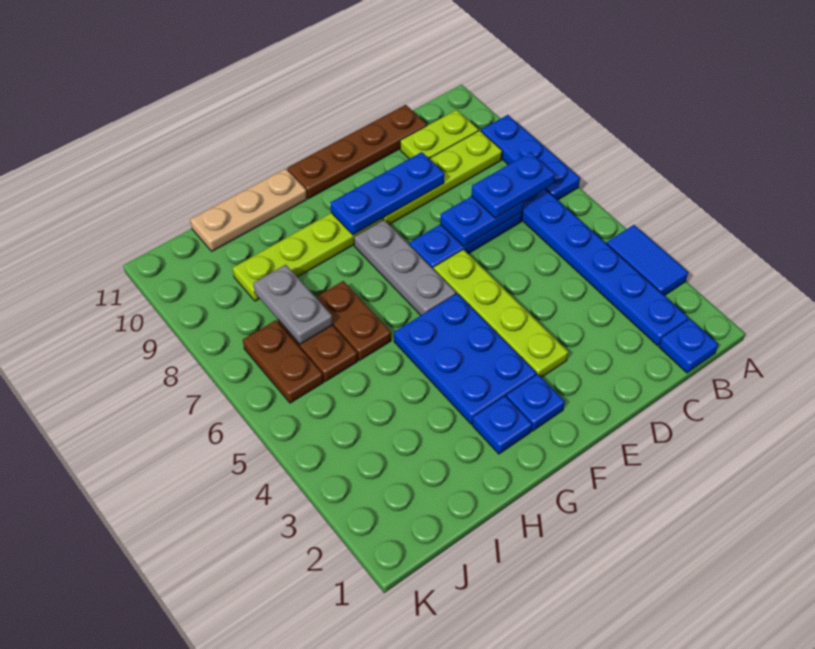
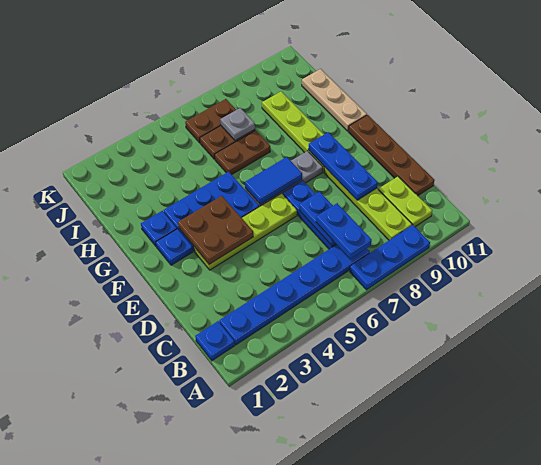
blue tile A3:A4 level 1 -> blue tile F6:F7 level 2
none -> brown plate E3:F4 level 2
grey plate I7:I8 level 2 -> grey plate I7 level 2

